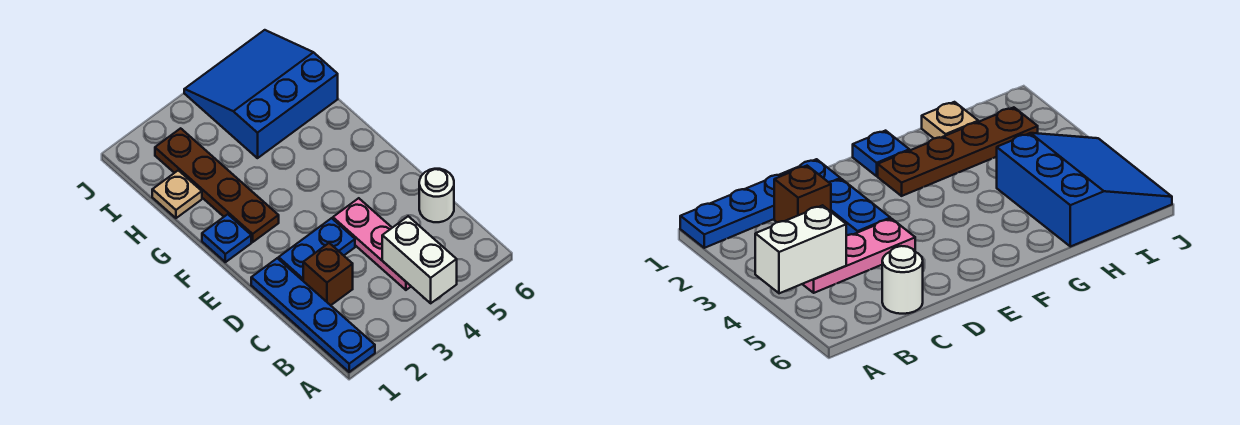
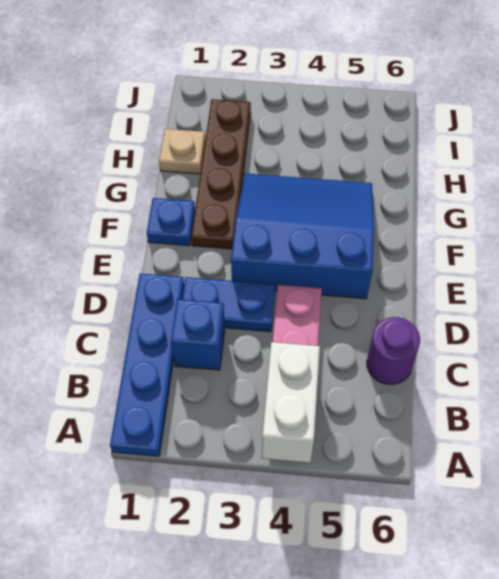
brown brick C2 level 1 -> blue brick C2 level 1
white round brick C6 level 1 -> purple round brick C6 level 1
blue slope H4:J6 level 1 top H -> blue slope E3:G5 level 1 top E

